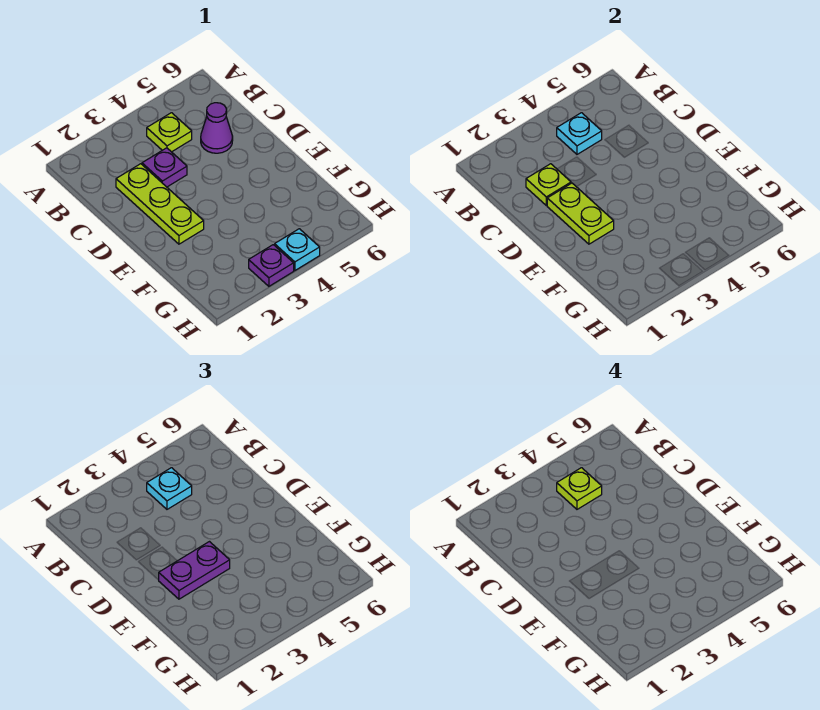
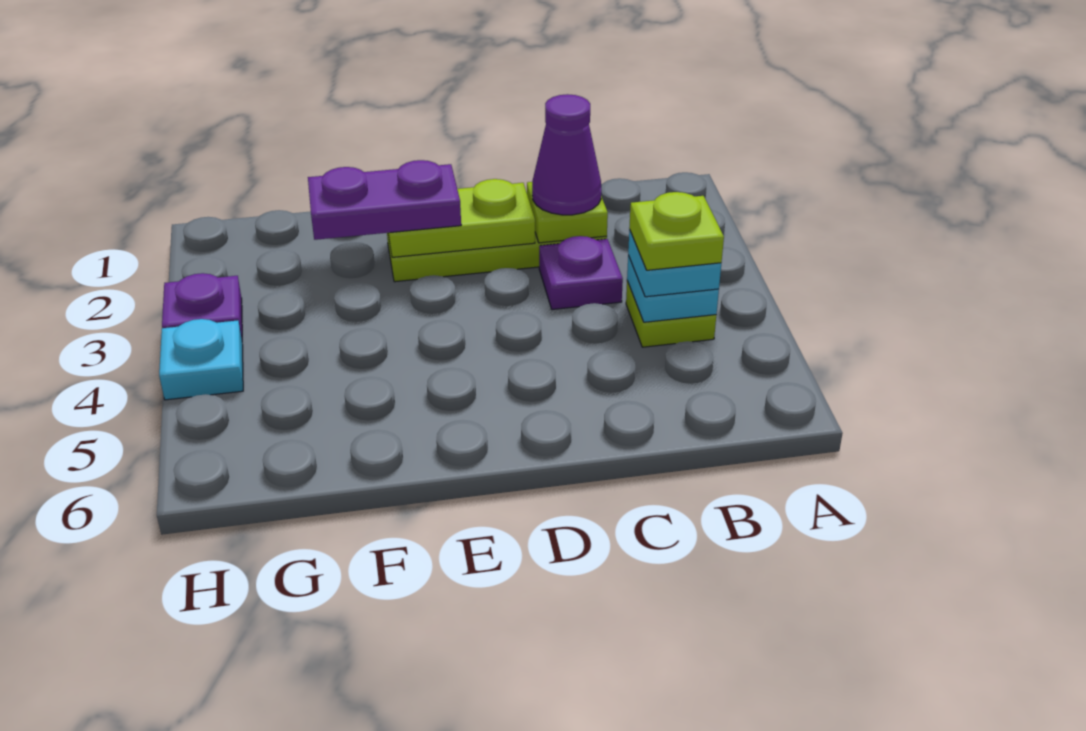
purple cone C5 level 1 -> purple cone C2 level 3
purple plate E2:E3 level 3 -> purple plate E2:F2 level 3

